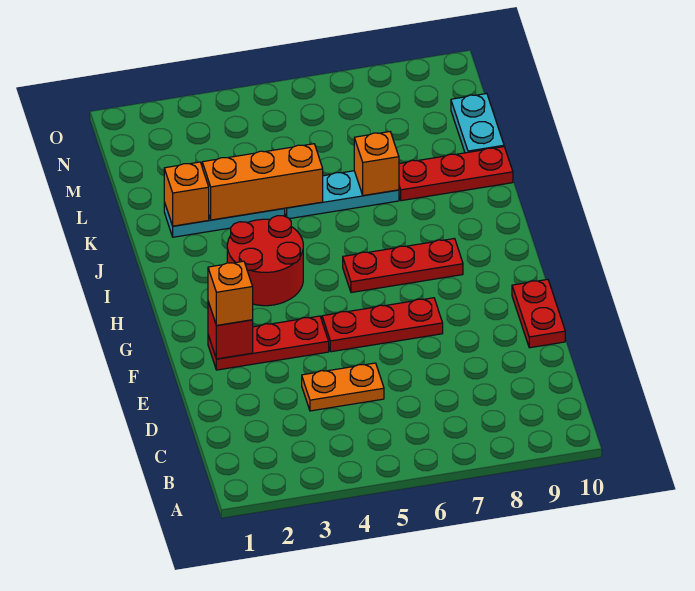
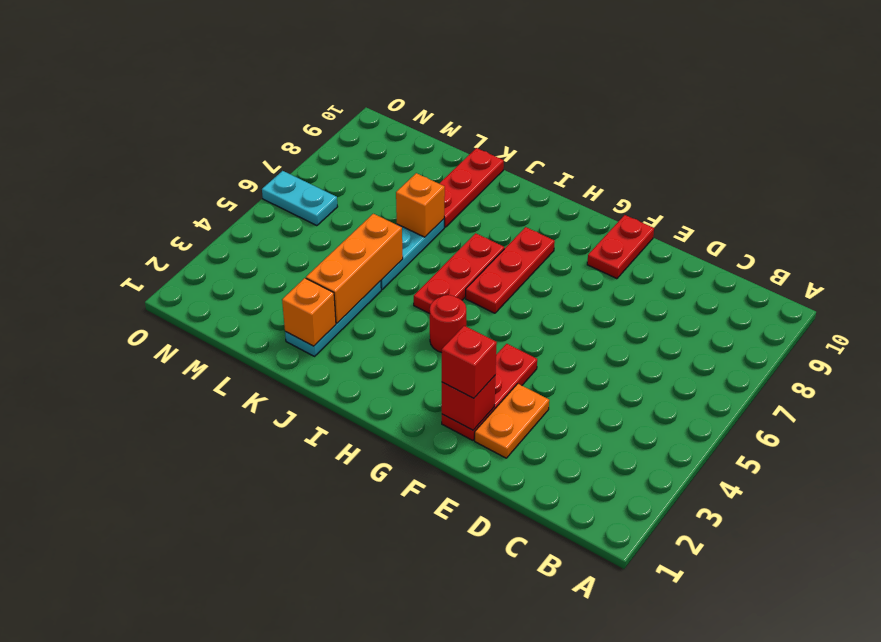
orange plate D4:D5 level 1 -> orange plate E2:E3 level 1
red plate E10:F10 level 1 -> red plate F9:F10 level 1
orange brick F2 level 3 -> red brick F2 level 3
red plate F5:F7 level 1 -> red plate I5:I7 level 1
red round brick H3:I4 level 1 -> red round brick H4 level 1
cyan plate L10:M10 level 1 -> cyan plate N6:O6 level 1

